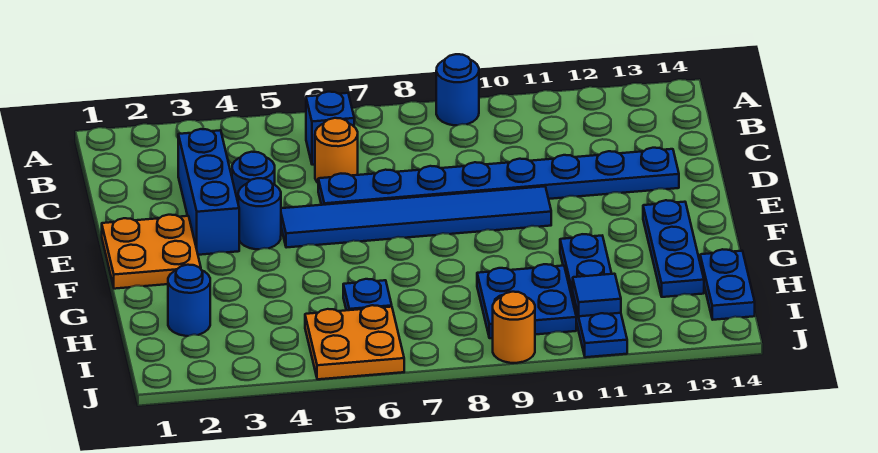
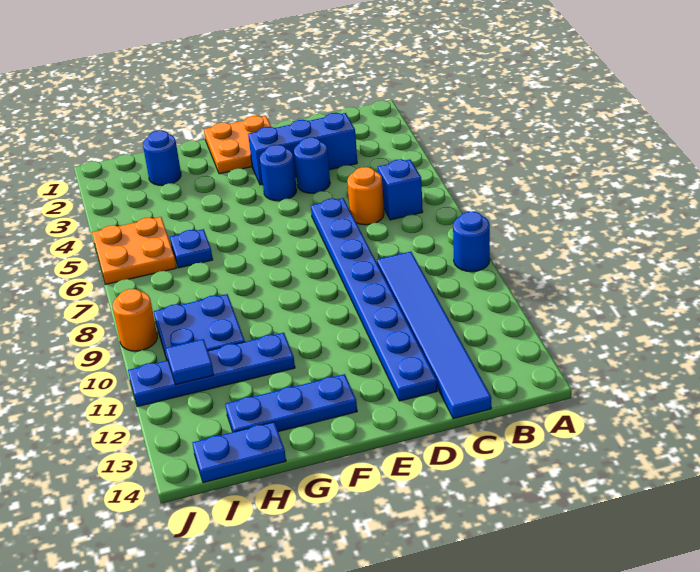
blue tile E5:E10 level 1 -> blue tile C9:C14 level 1

